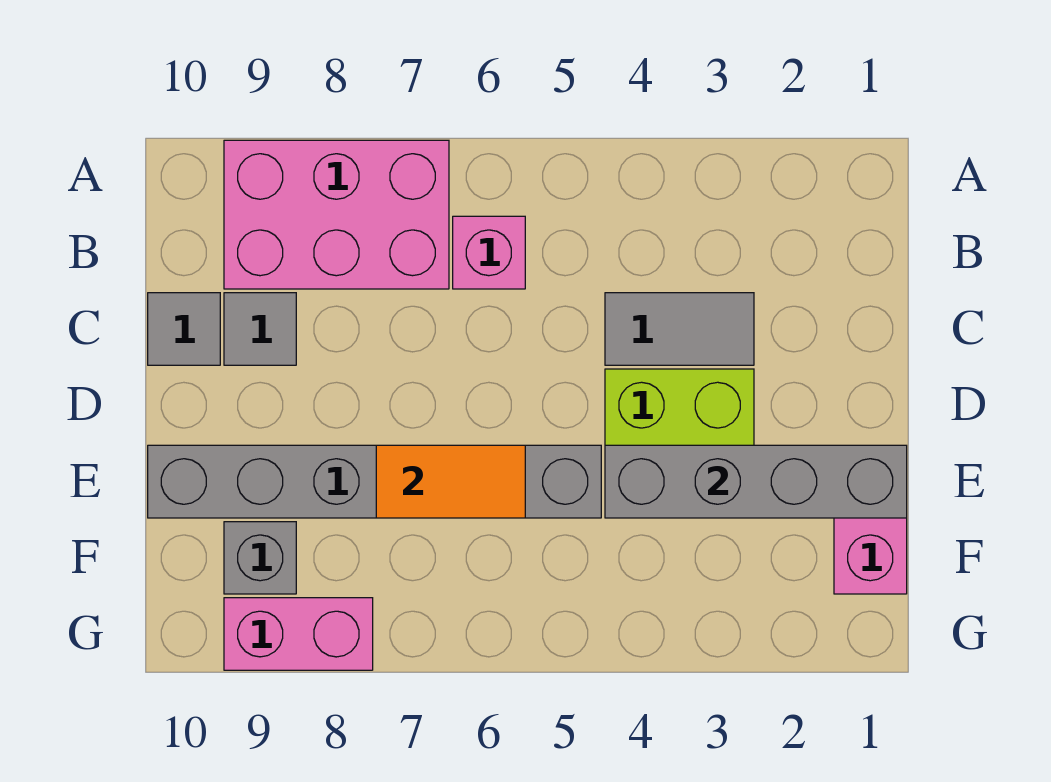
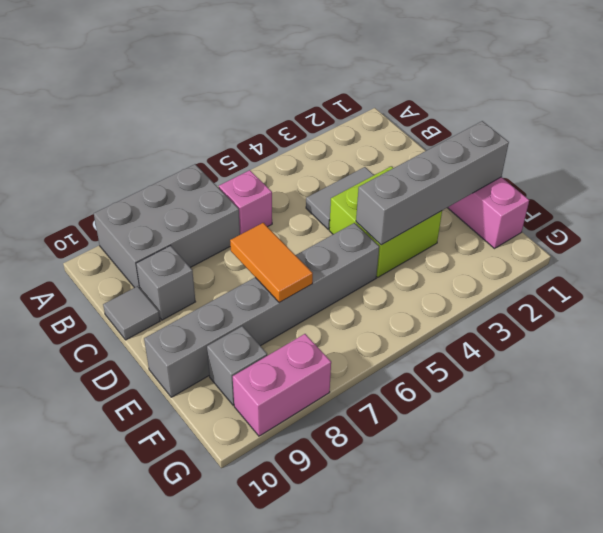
pink brick A7:B9 level 1 -> grey brick A7:B9 level 1
grey tile C9 level 1 -> grey brick C9 level 1
orange tile E6:E7 level 2 -> orange tile D7:E7 level 2

